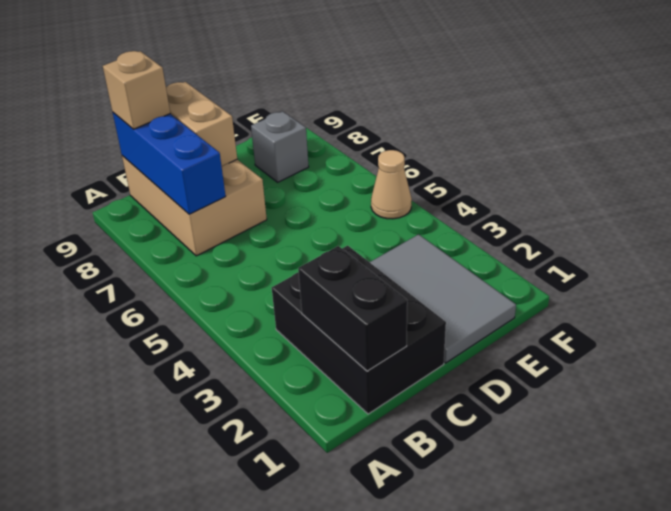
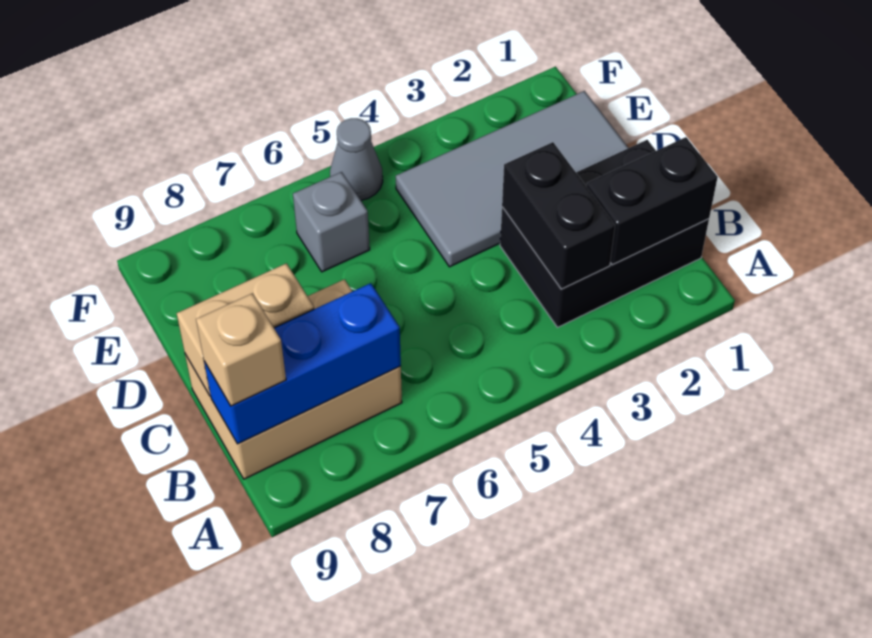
none -> black brick B3:C3 level 2
grey tile D1:E3 level 1 -> grey tile D1:E4 level 1
grey brick E8 level 1 -> grey brick E6 level 1
tan cone F5 level 1 -> grey cone F5 level 1

